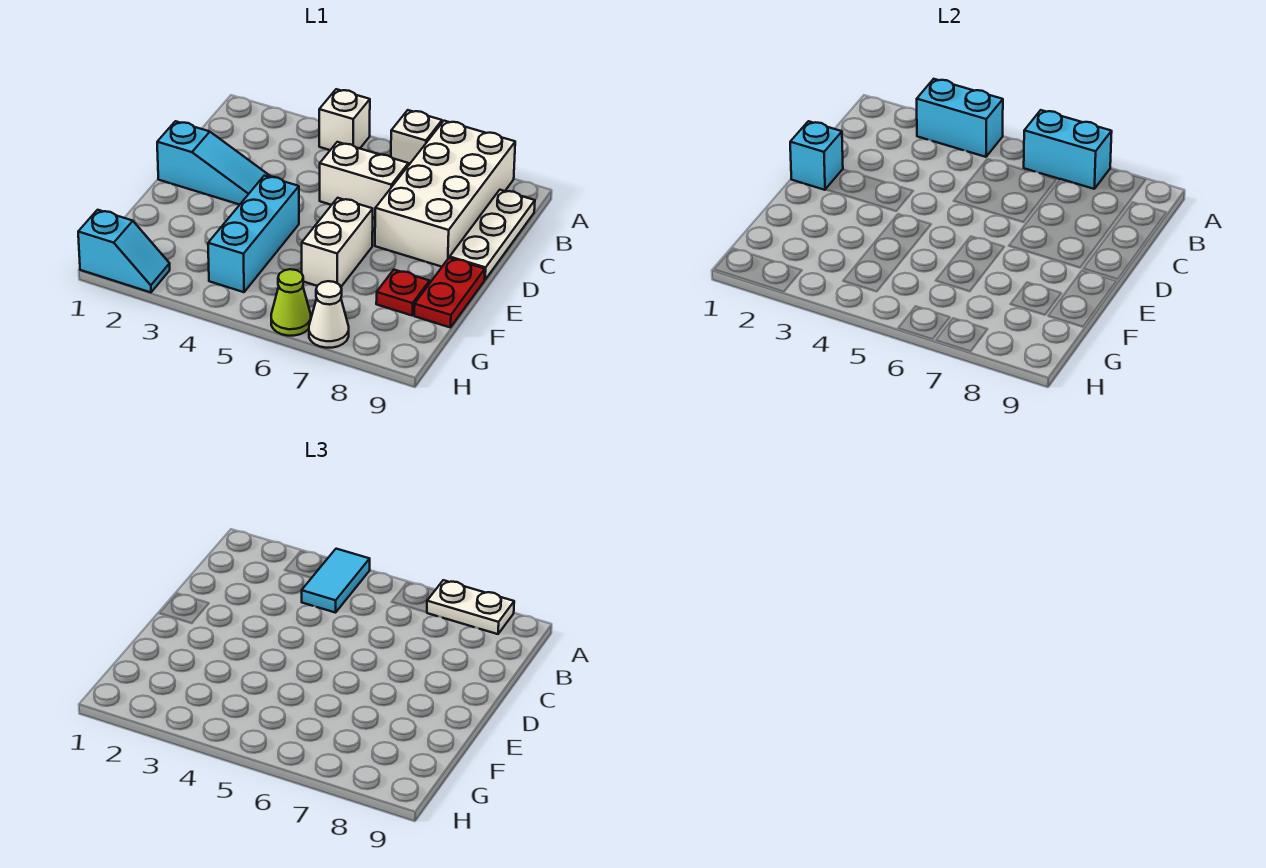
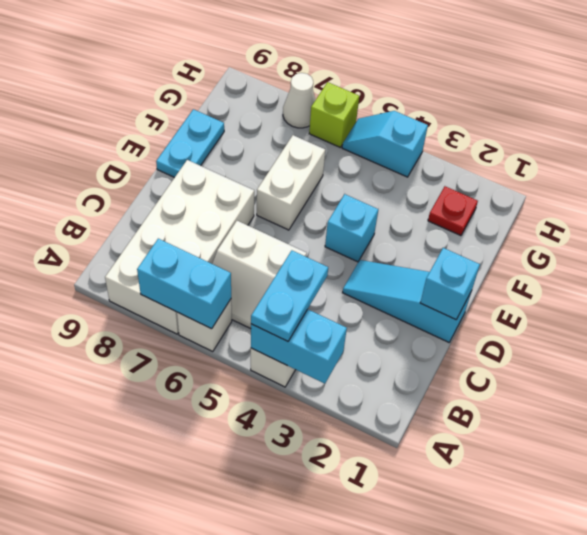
cyan tile A4:B4 level 3 -> cyan plate A4:B4 level 3
white plate A7:A8 level 3 -> none
white plate B9:D9 level 1 -> none
cyan brick E4:G4 level 1 -> cyan brick E4 level 1
red plate E9:F9 level 1 -> cyan plate E9:F9 level 1
red plate F8 level 1 -> red plate G2 level 1
cyan slope H1:H2 level 1 top 1 -> cyan slope H4:H5 level 1 top 4
lime cone H6 level 1 -> lime brick H6 level 1

